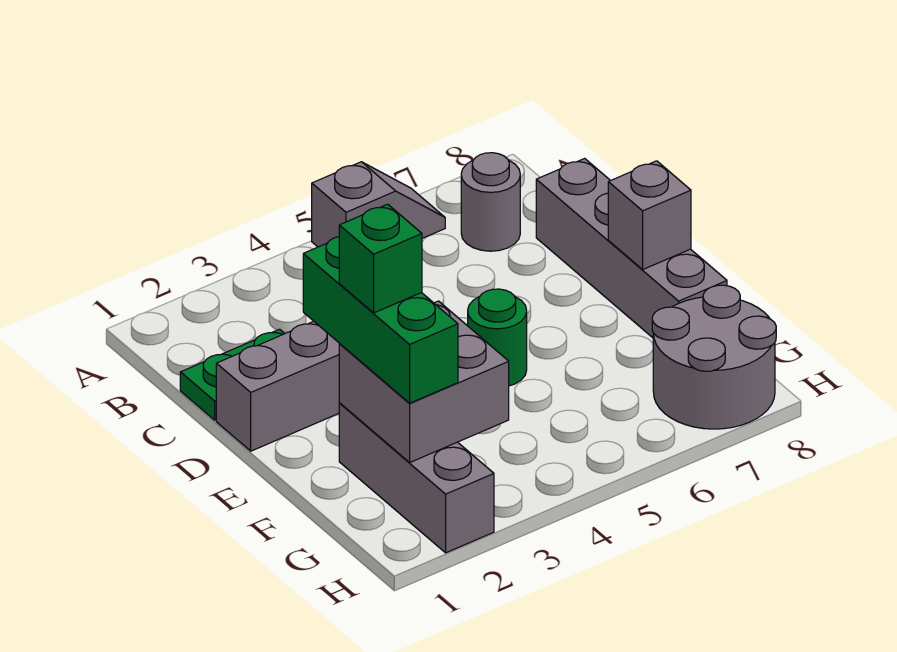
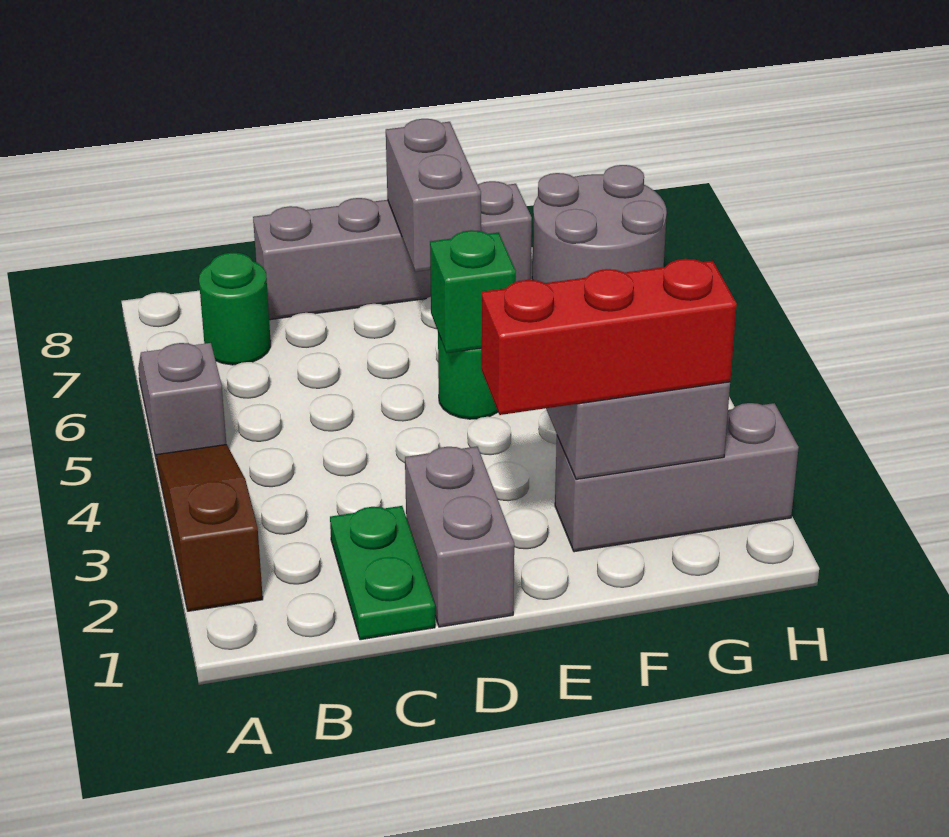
none -> brown slope A2:A4 level 1 top 2
grey round brick B7 level 1 -> green round brick B7 level 1
green brick E2:G2 level 3 -> red brick E2:G2 level 3
grey brick E8 level 2 -> grey brick E7:E8 level 2
green brick F2 level 4 -> green brick E5 level 2

